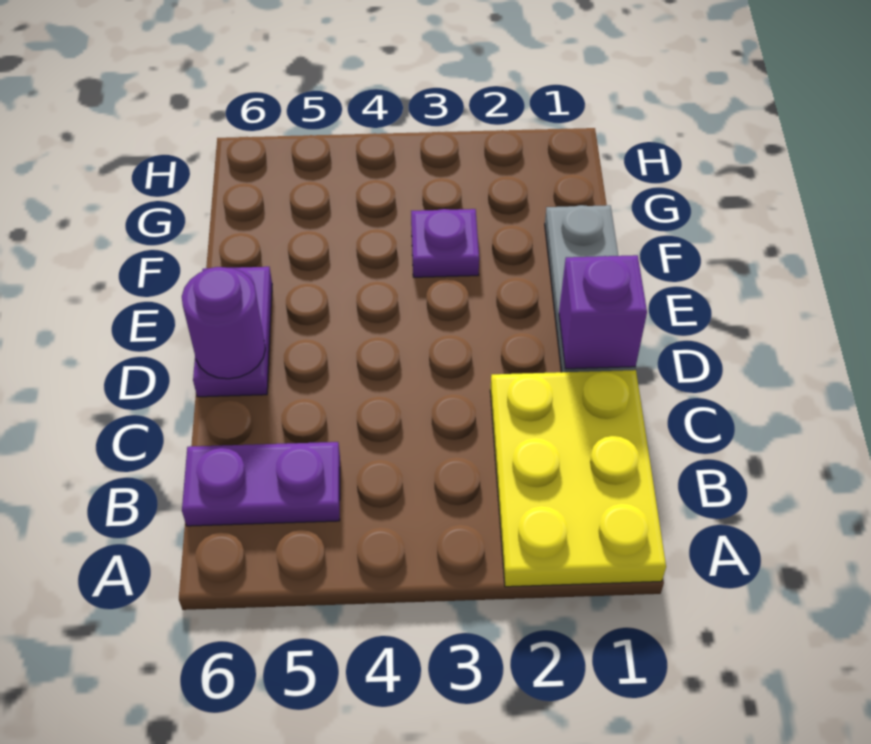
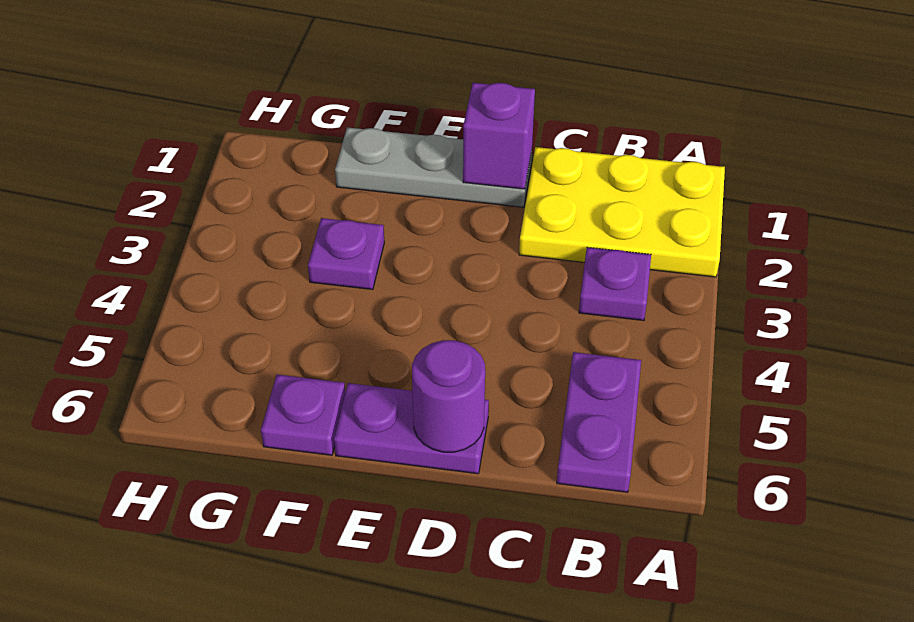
none -> purple plate B3 level 1
none -> purple plate F6 level 1

